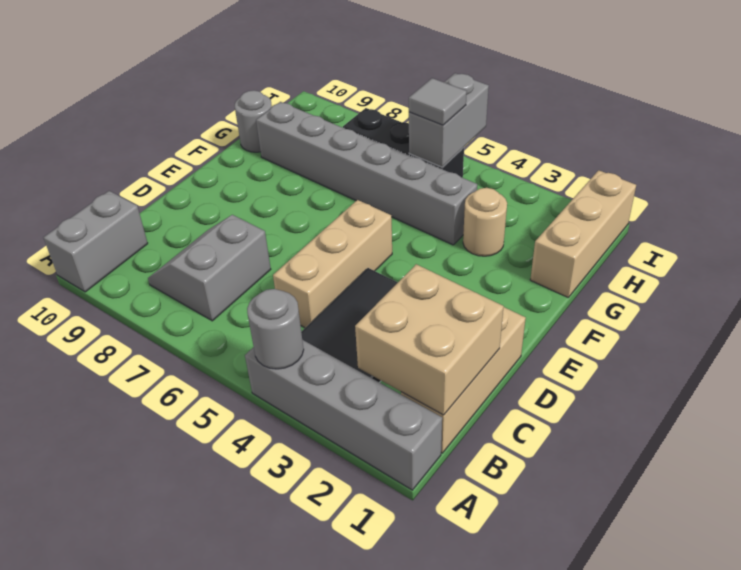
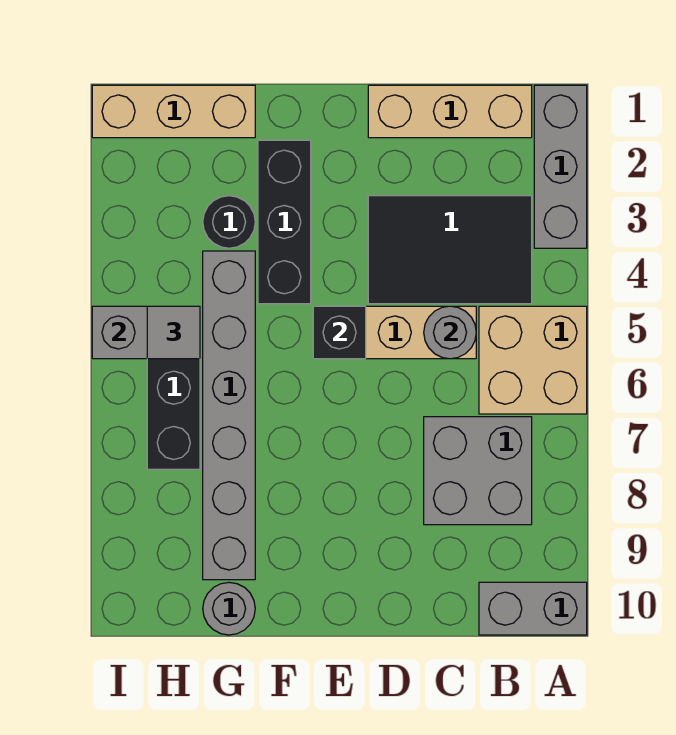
grey brick A1:A4 level 1 -> grey brick A1:A3 level 1
grey round brick A4 level 2 -> grey round brick C5 level 2
tan brick B1:C2 level 2 -> tan brick A5:B6 level 1
grey slope B7:C8 level 1 top 7 -> grey brick B7:C8 level 1
none -> black brick E5 level 2
none -> black brick F2:F4 level 1
tan round brick G3 level 1 -> black round brick G3 level 1

